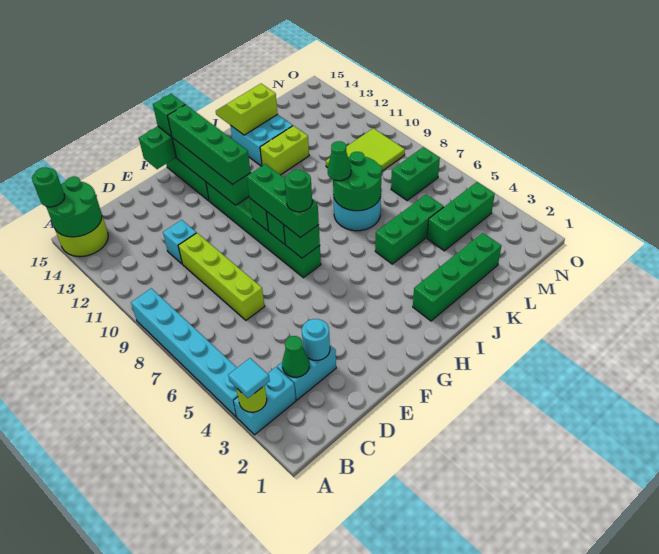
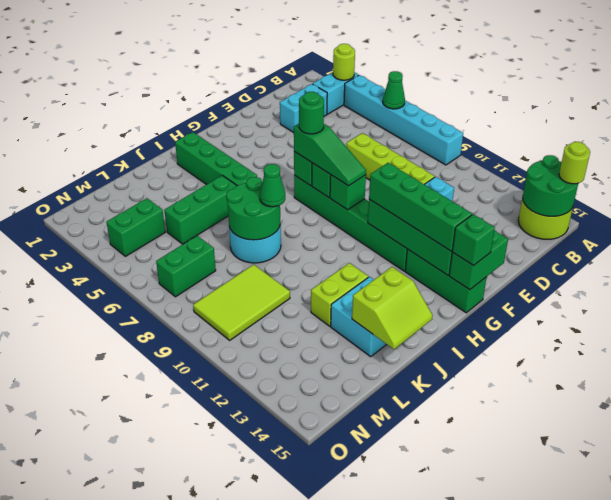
cyan tile A3 level 3 -> none
green round brick A15 level 3 -> lime round brick A15 level 3
green cone C3 level 2 -> green cone A6 level 2
cyan round brick D3 level 2 -> none
green brick G7:G9 level 3 -> green slope G7:G9 level 3 top 7
green brick I2:L2 level 1 -> green brick I2:I5 level 1
green brick L4:N4 level 1 -> green brick M4:N4 level 1

